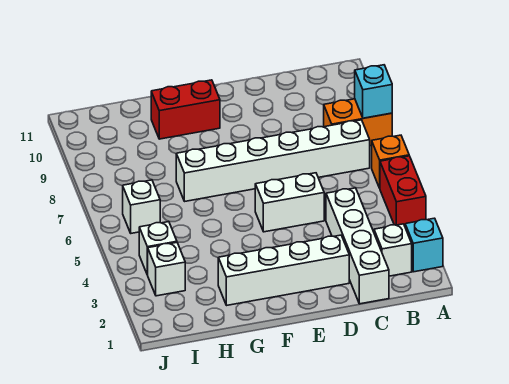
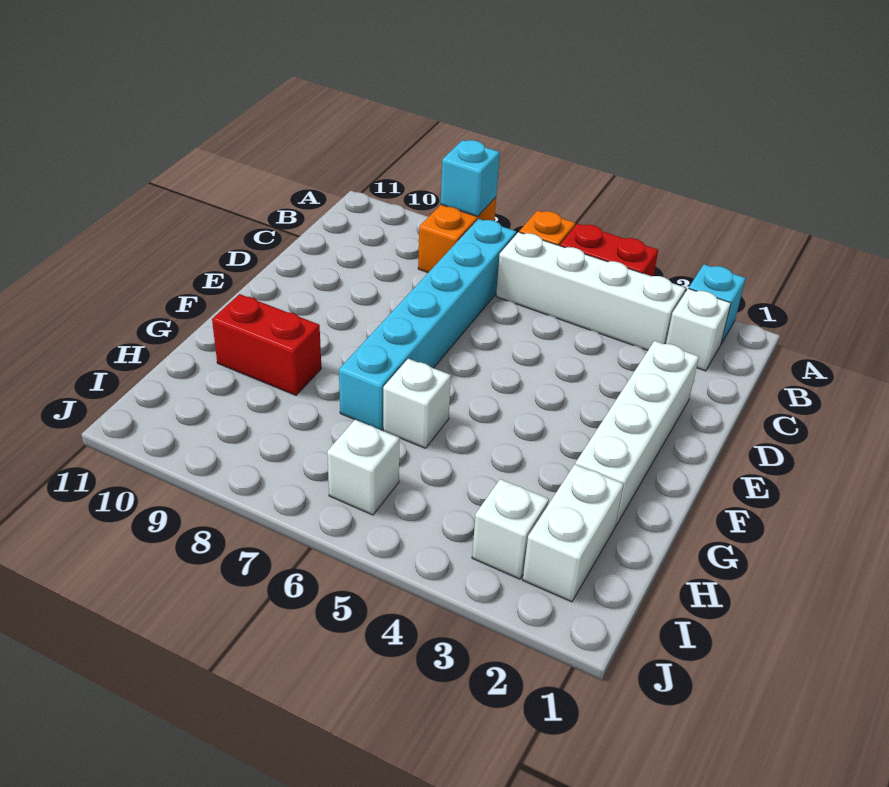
white brick B7:G7 level 1 -> cyan brick B7:G7 level 1
white brick C1:C4 level 1 -> white brick B3:B6 level 1
white brick D5:E5 level 1 -> white brick H2:I2 level 1
red brick F10:G10 level 1 -> red brick G9:G10 level 1
white brick I4 level 1 -> white brick G6 level 1

